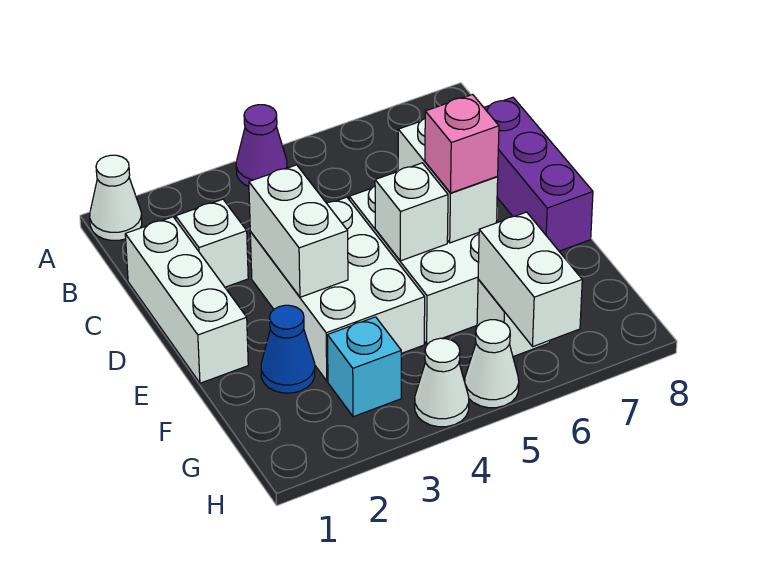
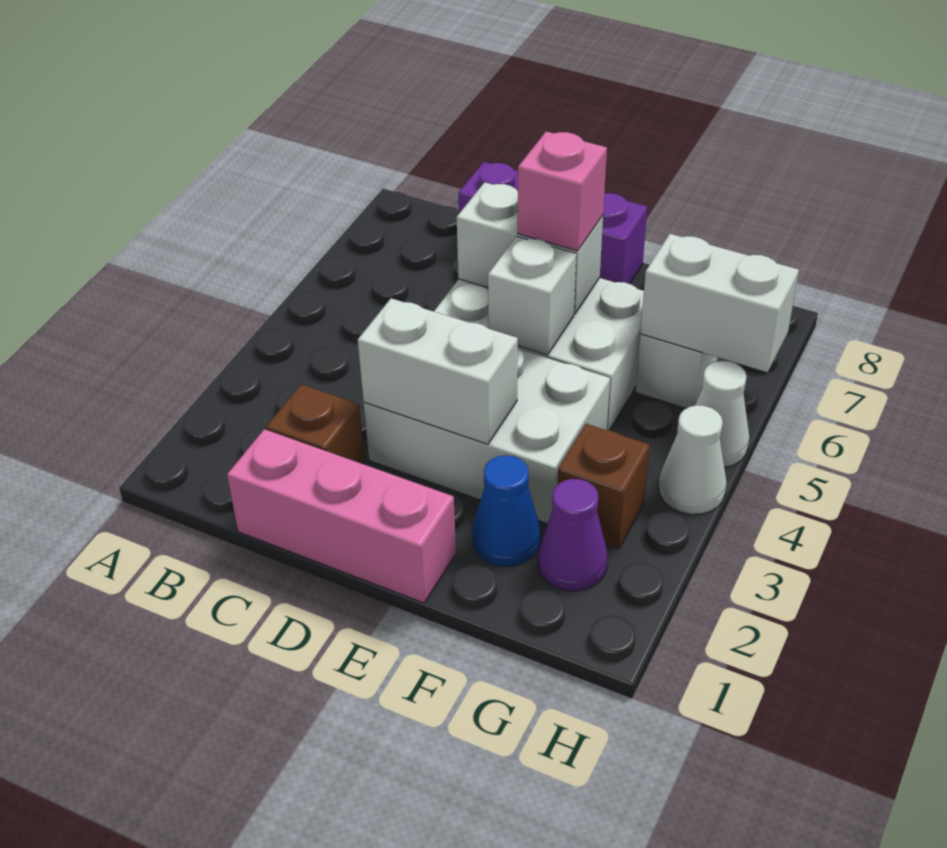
white cone A1 level 1 -> none
purple cone A4 level 1 -> purple cone G2 level 1
white brick C1:E1 level 1 -> pink brick C1:E1 level 1
white brick C2 level 1 -> brown brick C2 level 1
cyan brick G3 level 1 -> brown brick G3 level 1

